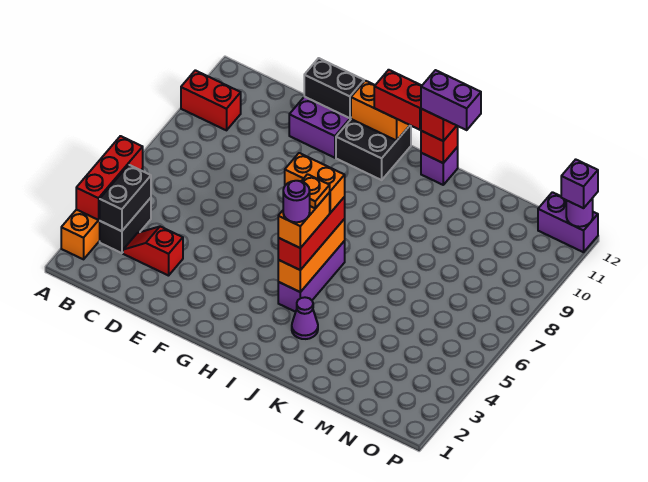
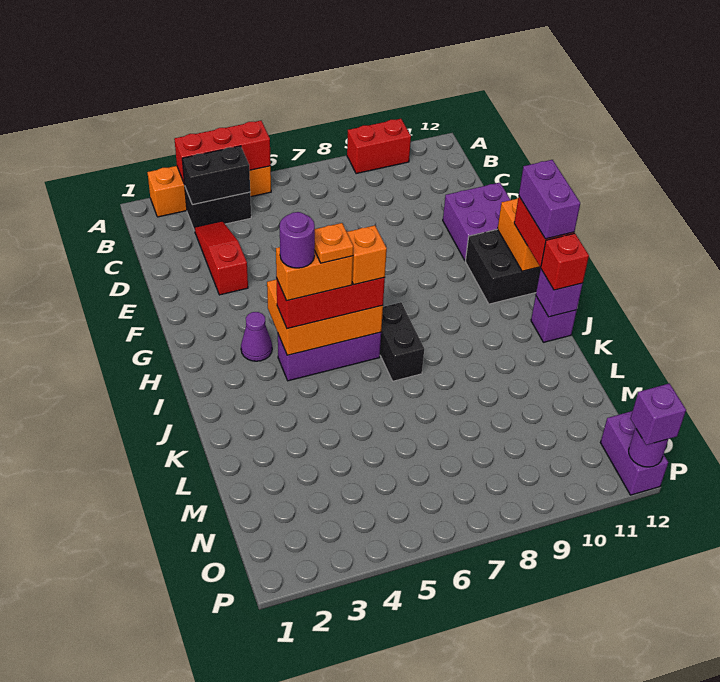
red brick A10:B10 level 1 -> red brick A9:A10 level 1
red slope C3:D3 level 1 top D -> red slope C3:E3 level 1 top E
black brick E12:F12 level 2 -> black brick I7:J7 level 1
orange brick H6:I6 level 4 -> orange brick I6 level 4
orange brick I4:I6 level 2 -> orange brick H4:I6 level 2
purple cone J3 level 1 -> purple cone H3 level 1
red brick J12 level 2 -> purple brick J12 level 2
purple brick J12:K12 level 4 -> purple brick H12:I12 level 4

